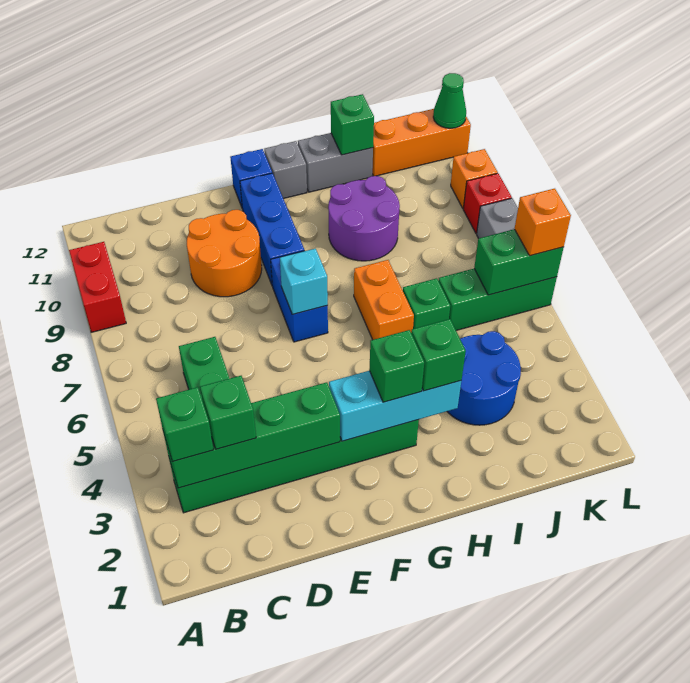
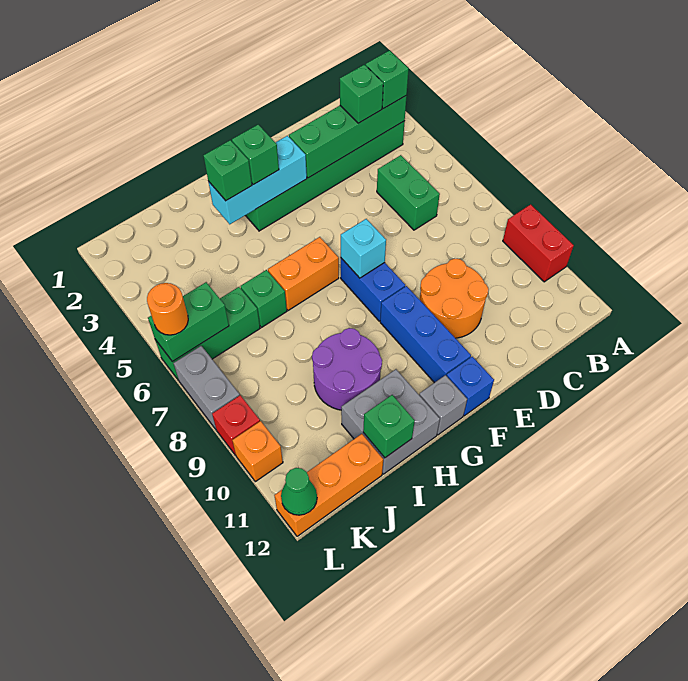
orange brick H6:H7 level 1 -> orange brick G6:H6 level 1
grey brick H12:I12 level 1 -> grey brick H11:I12 level 1
blue round brick I3:J4 level 1 -> none
orange brick L6 level 3 -> orange round brick L6 level 3

